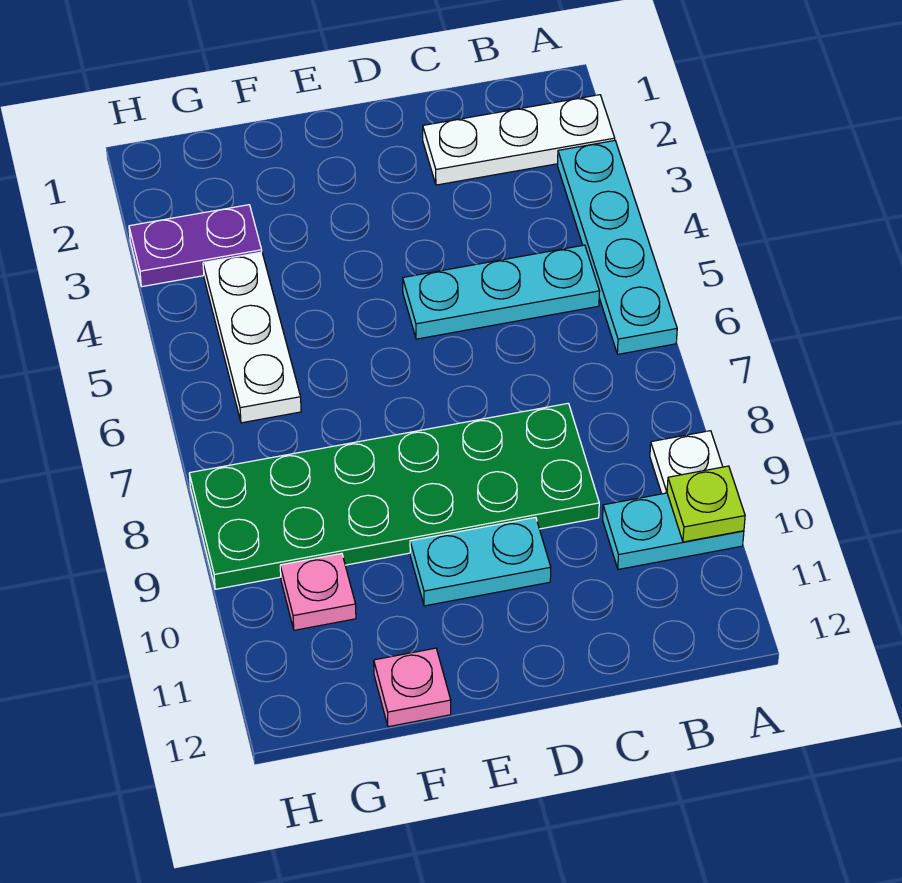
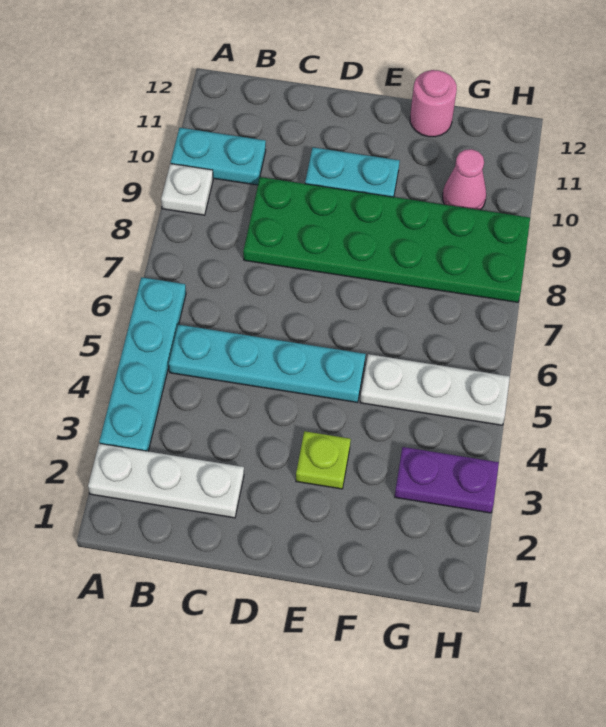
lime plate A10 level 2 -> lime plate E3 level 1
cyan plate B5:D5 level 1 -> cyan plate B5:E5 level 1
pink plate F12 level 1 -> pink round brick F12 level 1
white plate G4:G6 level 1 -> white plate F5:H5 level 1
pink plate G10 level 1 -> pink cone G10 level 1

